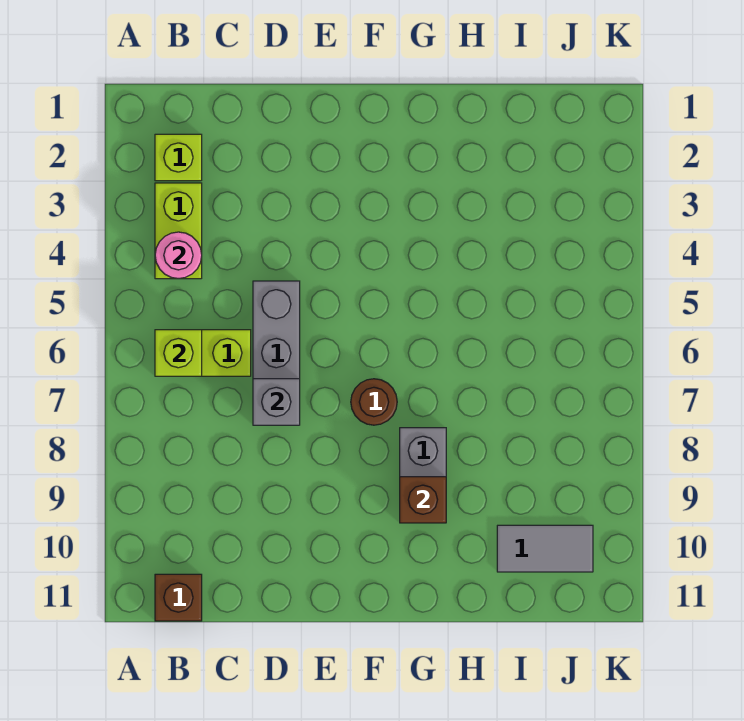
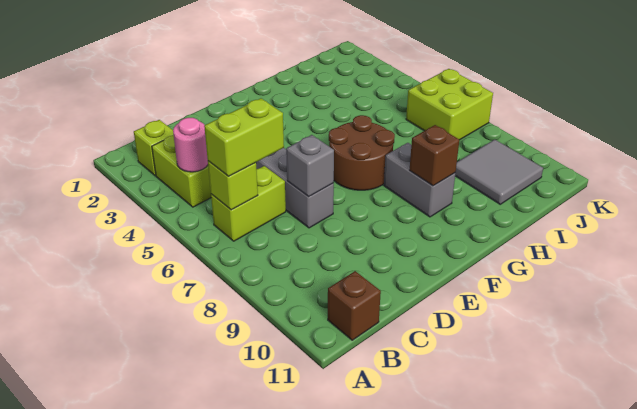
none -> lime brick B6:C6 level 3
brown round brick F7 level 1 -> brown round brick F6:G7 level 1
grey tile I10:J10 level 1 -> grey tile I9:J10 level 1
none -> lime brick J6:K7 level 1

